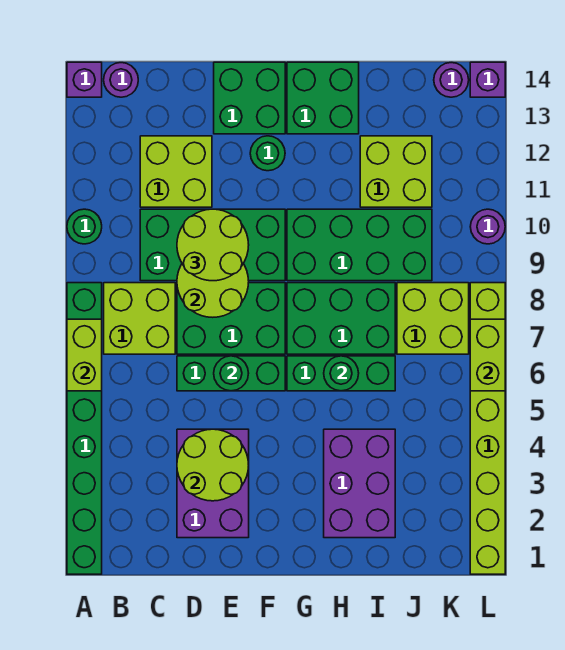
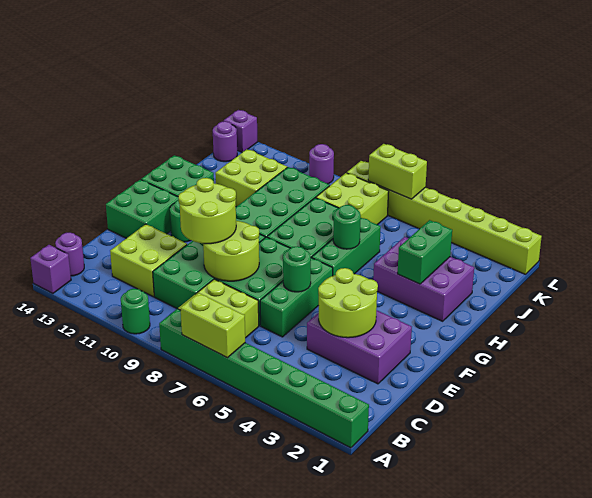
none -> green brick H3:I3 level 2

